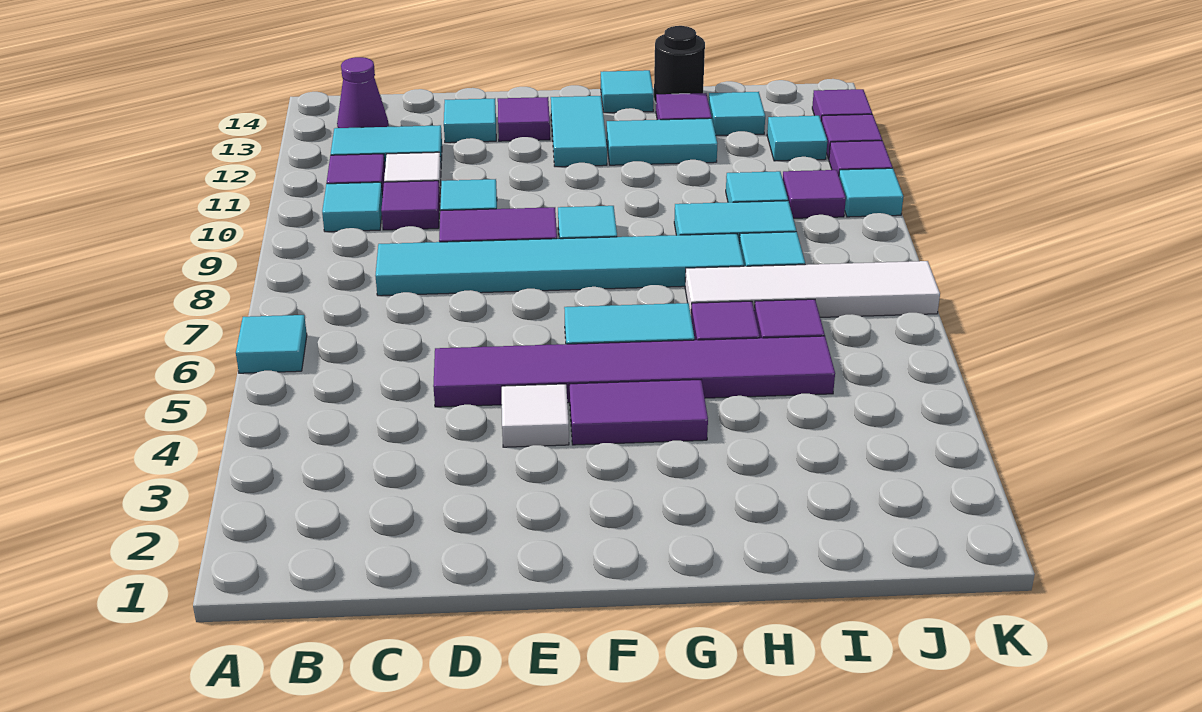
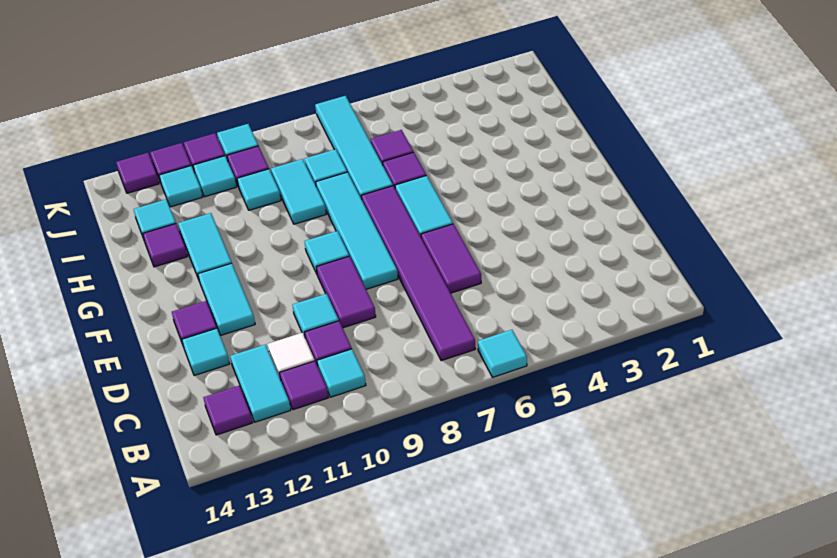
purple cone B13 level 1 -> purple tile B13 level 1
cyan tile C8:H8 level 1 -> cyan tile E8:H8 level 1
purple tile D5:I5 level 1 -> purple tile B7:G7 level 1
white tile E4 level 1 -> none
purple tile F4:G4 level 1 -> purple tile D6:E6 level 1
cyan tile F12:F13 level 1 -> cyan tile E12:F12 level 1
cyan tile G14 level 1 -> cyan tile J11 level 1
white tile H7:K7 level 1 -> cyan tile H7:K7 level 1
black round brick H14 level 1 -> none

